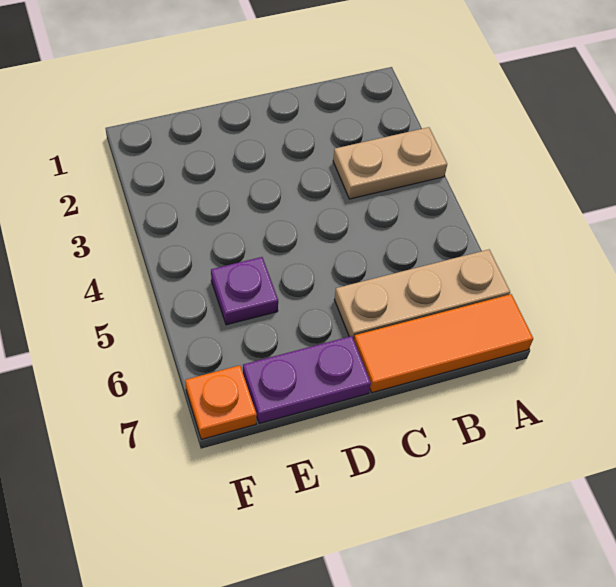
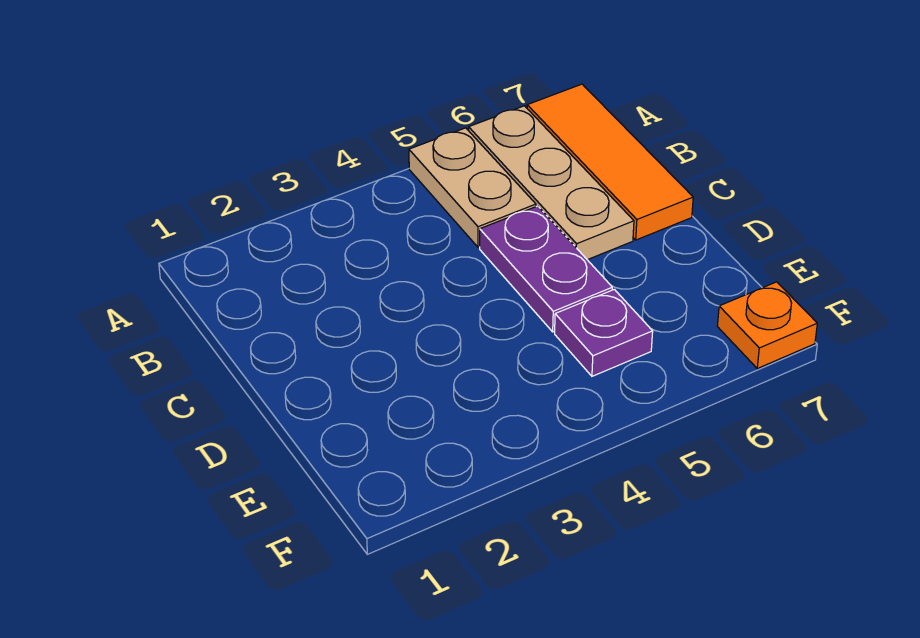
tan plate A3:B3 level 1 -> tan plate A5:B5 level 1
purple plate D7:E7 level 1 -> purple plate C5:D5 level 1

